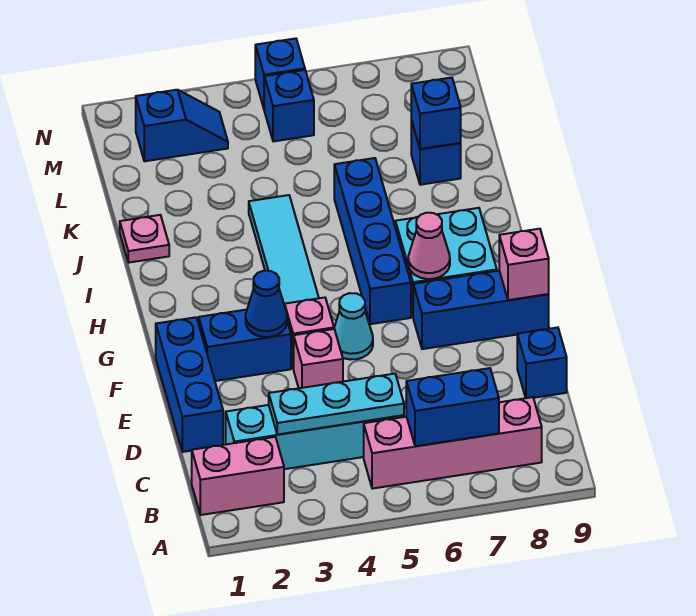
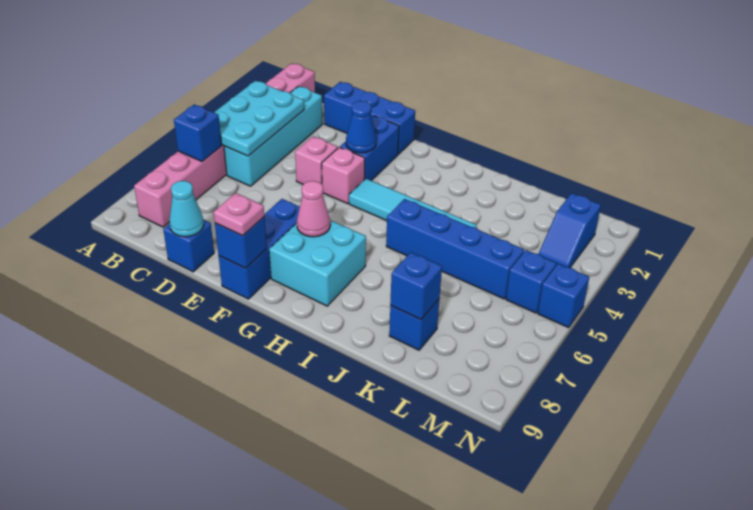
blue brick B6:B7 level 2 -> blue brick B6 level 2
cyan plate C3:C5 level 2 -> cyan plate B3:C5 level 2
cyan cone F5 level 1 -> cyan cone D9 level 2
pink brick F9 level 2 -> blue brick F9 level 2
blue brick G6:J6 level 1 -> blue brick I5:L5 level 1
pink plate J1 level 1 -> pink plate F9 level 3

